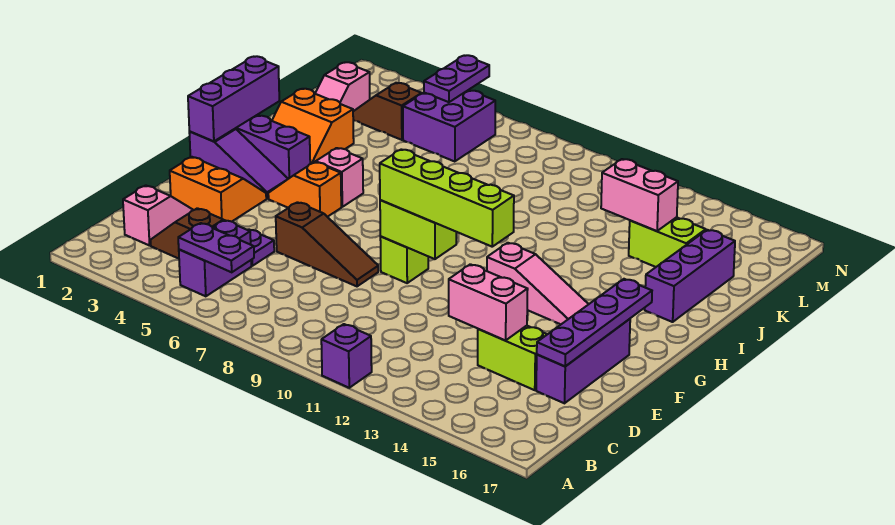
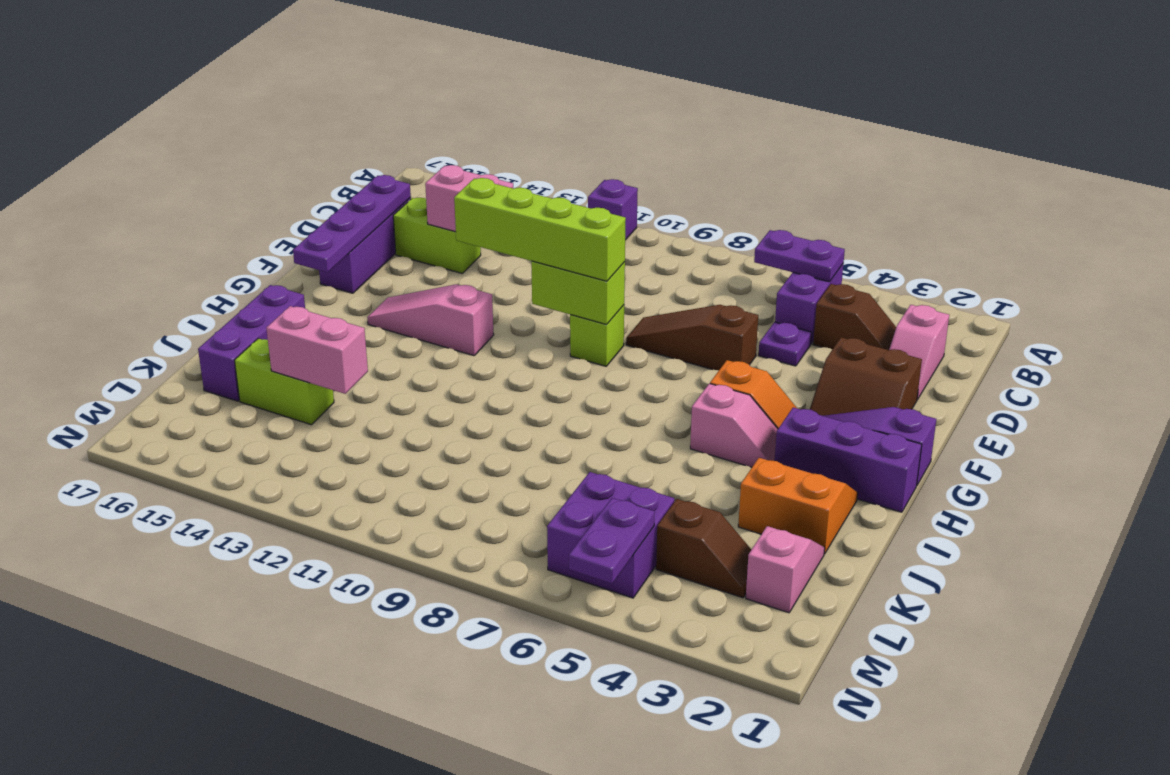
orange slope E2:F3 level 1 top E -> brown slope E2:F3 level 1 top E
purple brick G1:I1 level 2 -> none

